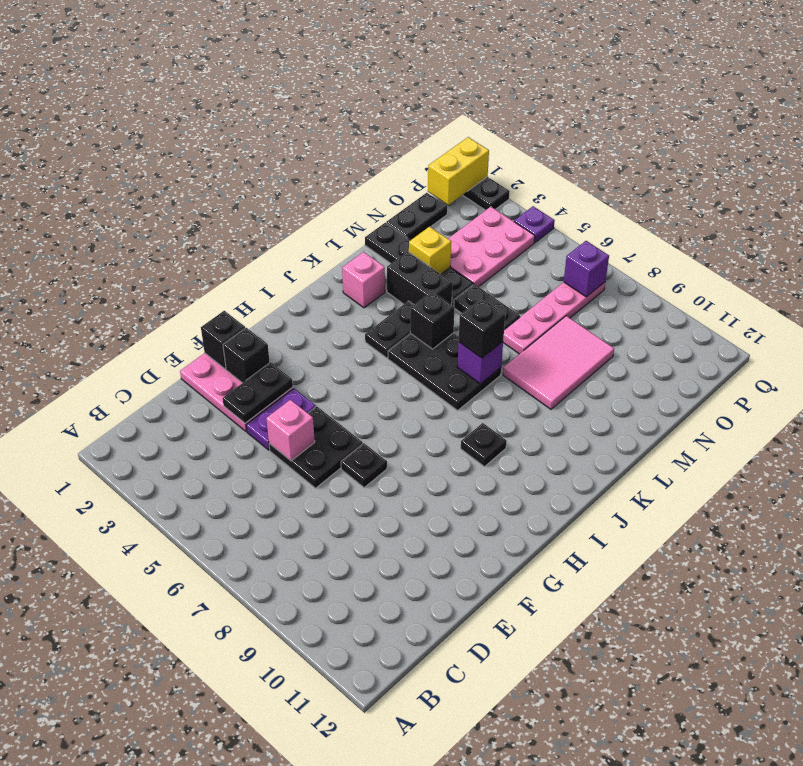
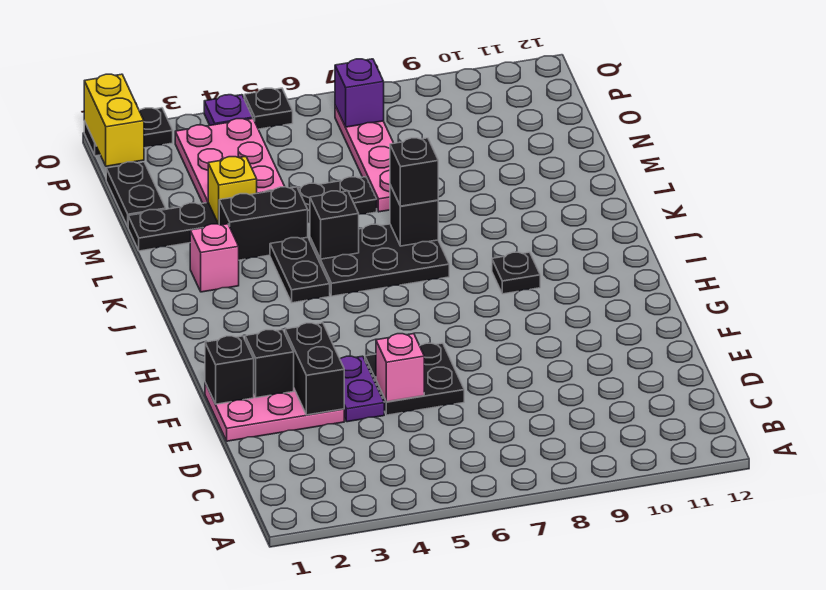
black plate E3:F3 level 2 -> black brick E3:F3 level 2
black plate F7 level 1 -> black plate Q5 level 1
purple brick K7 level 2 -> black brick K7 level 2
pink tile L8:N9 level 1 -> none

